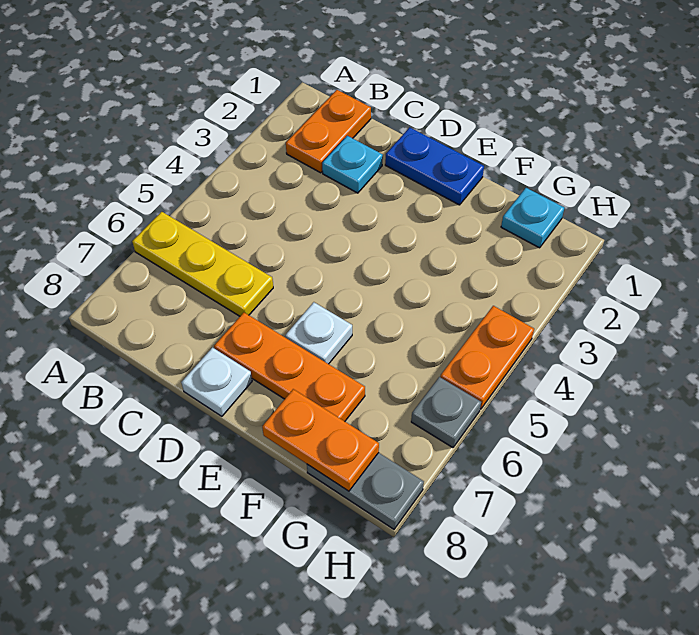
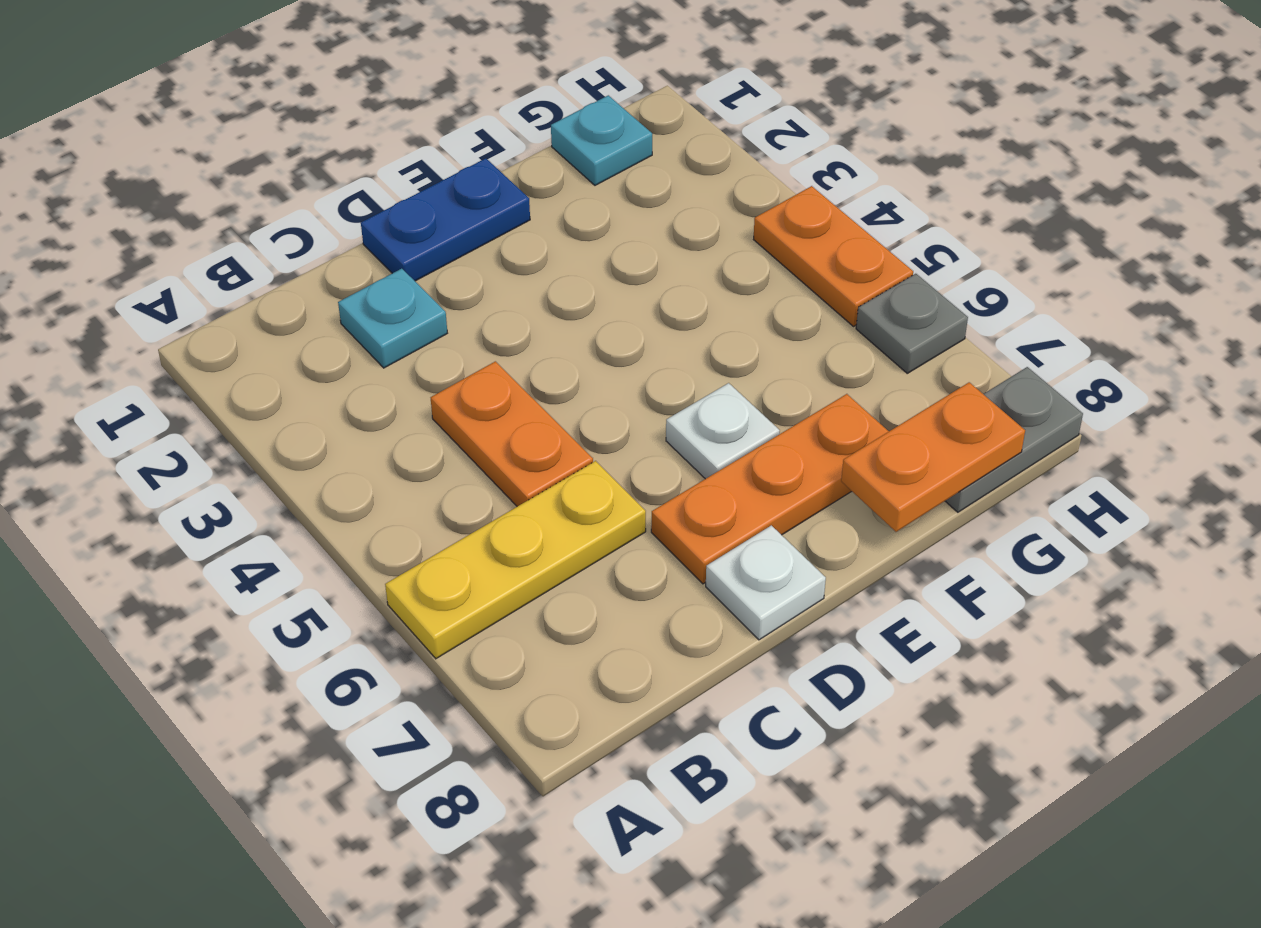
orange plate B1:B2 level 1 -> orange plate C4:C5 level 1

